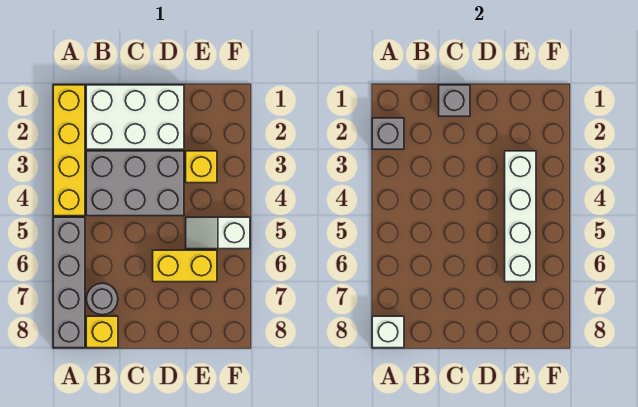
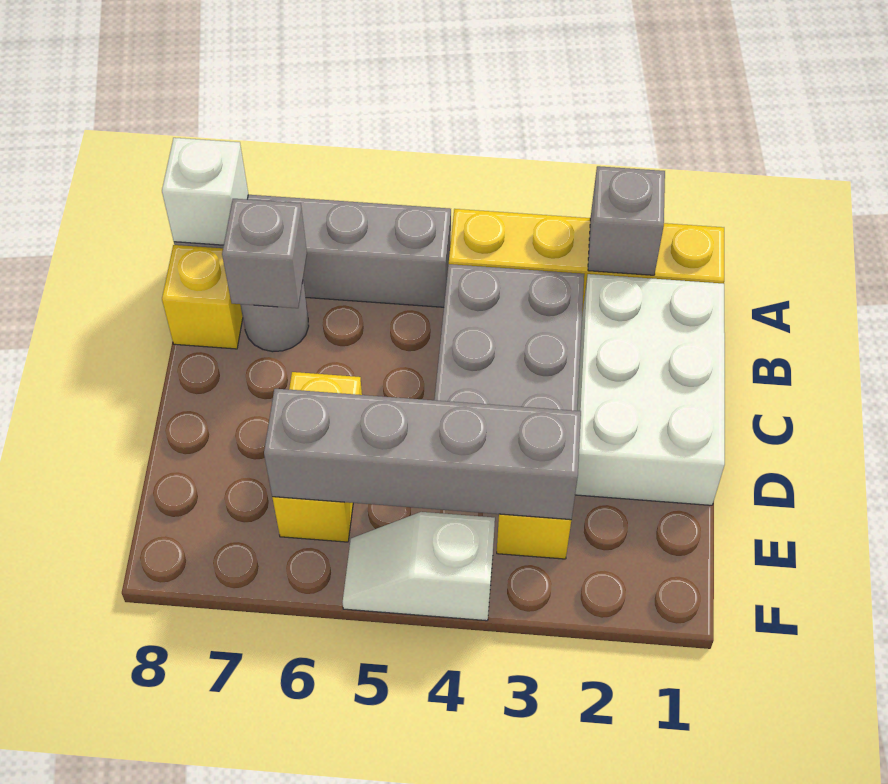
grey brick C1 level 2 -> grey brick B7 level 2
white brick E3:E6 level 2 -> grey brick E3:E6 level 2
white slope E5:F5 level 1 top F -> white slope F4:F5 level 1 top 4

